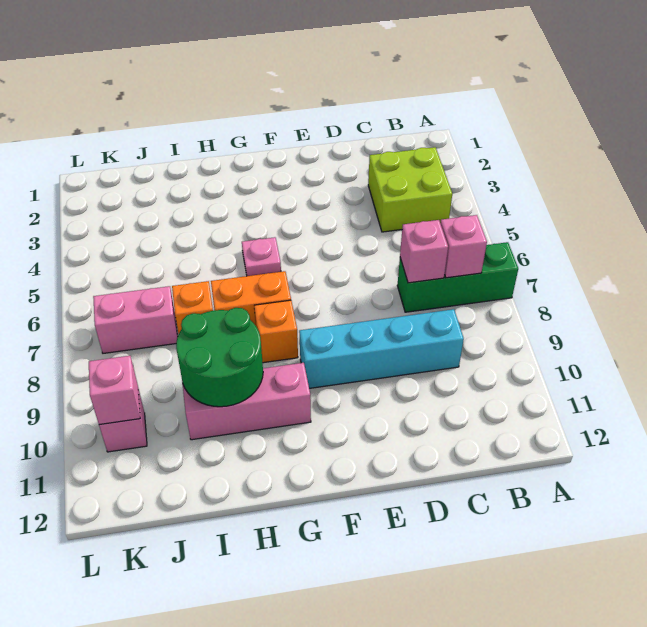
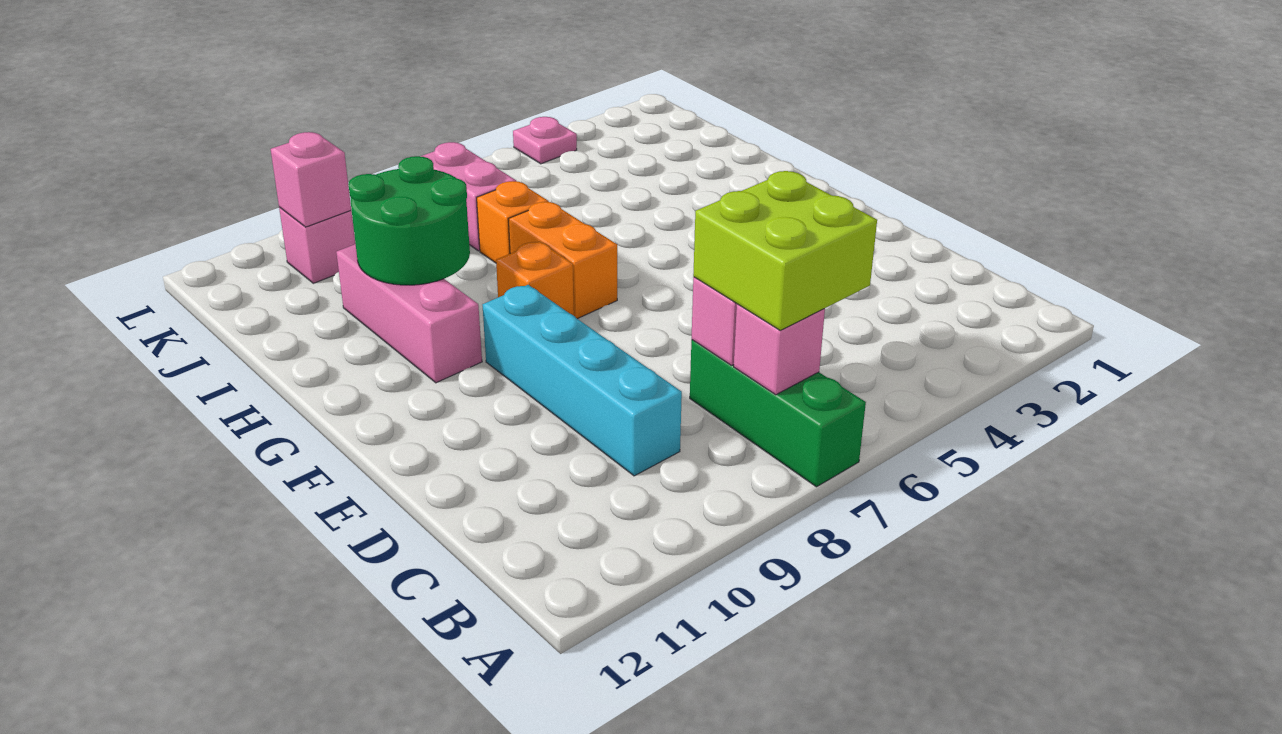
lime brick B3:C4 level 1 -> lime brick B6:C7 level 3
pink plate G5 level 1 -> pink plate L4 level 1

